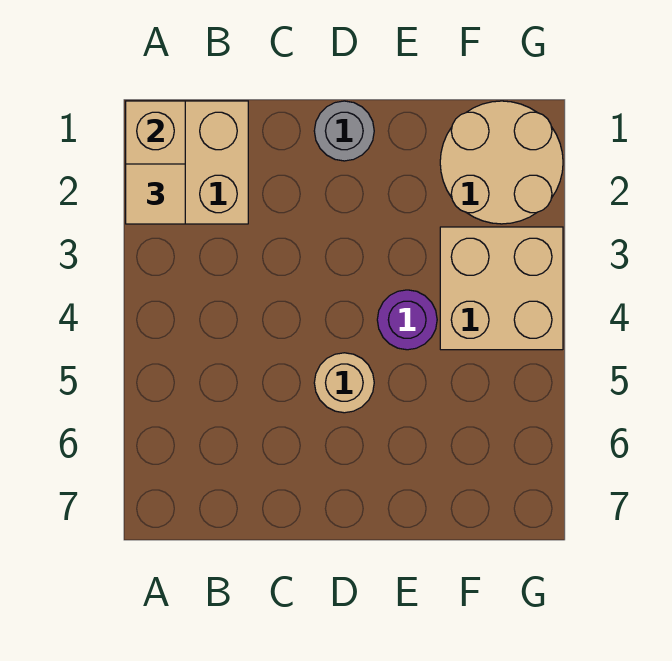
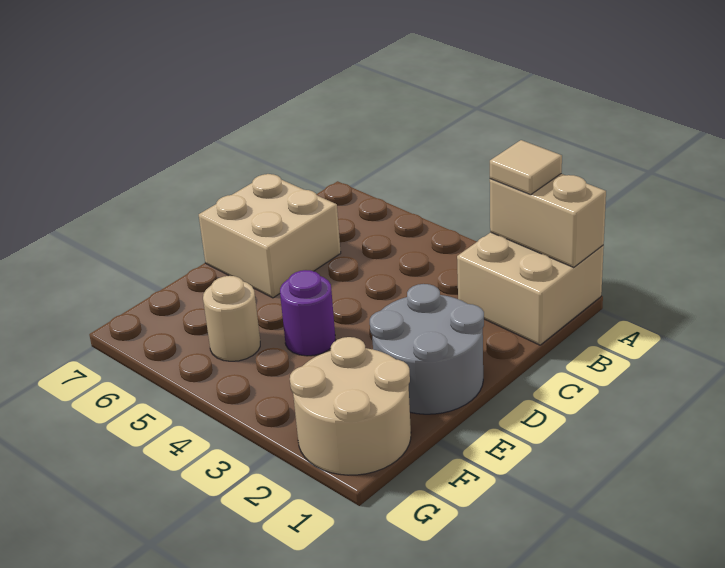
grey round brick D1 level 1 -> grey round brick D1:E2 level 1
tan round brick D5 level 1 -> tan round brick F5 level 1
tan brick F3:G4 level 1 -> tan brick C6:D7 level 1

